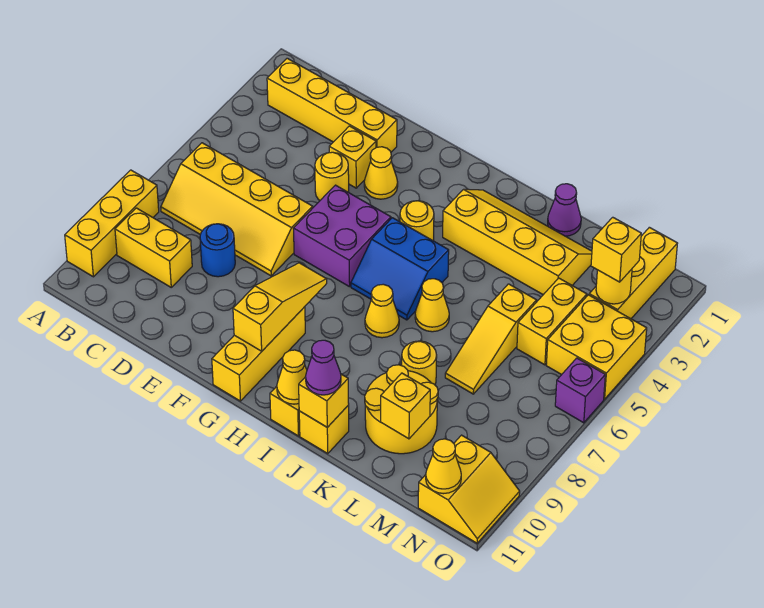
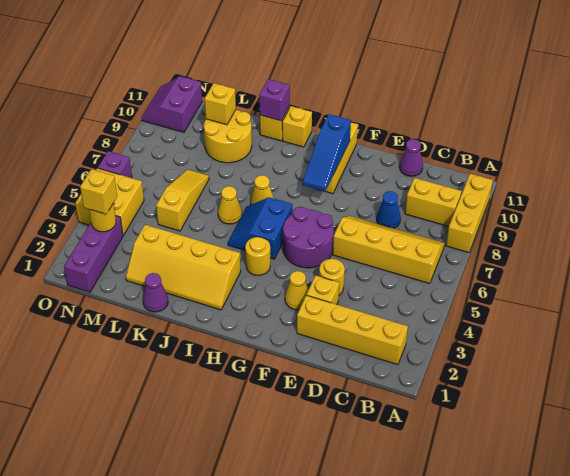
blue round brick D8 level 1 -> blue cone D8 level 1
purple brick F5:G6 level 1 -> purple round brick F5:G6 level 1
yellow slope G8:G10 level 2 top 10 -> blue slope G8:G10 level 2 top 10
blue slope H5:I6 level 1 top 5 -> blue slope H5:I6 level 1 top H
yellow cone I11 level 2 -> none
yellow brick J11 level 2 -> purple brick J11 level 2
purple cone J11 level 3 -> purple cone D11 level 1
yellow round brick K8 level 1 -> none
yellow brick M4:M5 level 1 -> none
yellow brick N1:N3 level 1 -> purple brick N1:N3 level 1
yellow slope N10:O11 level 1 top N -> purple slope N10:O11 level 1 top N
yellow cone N11 level 2 -> none

